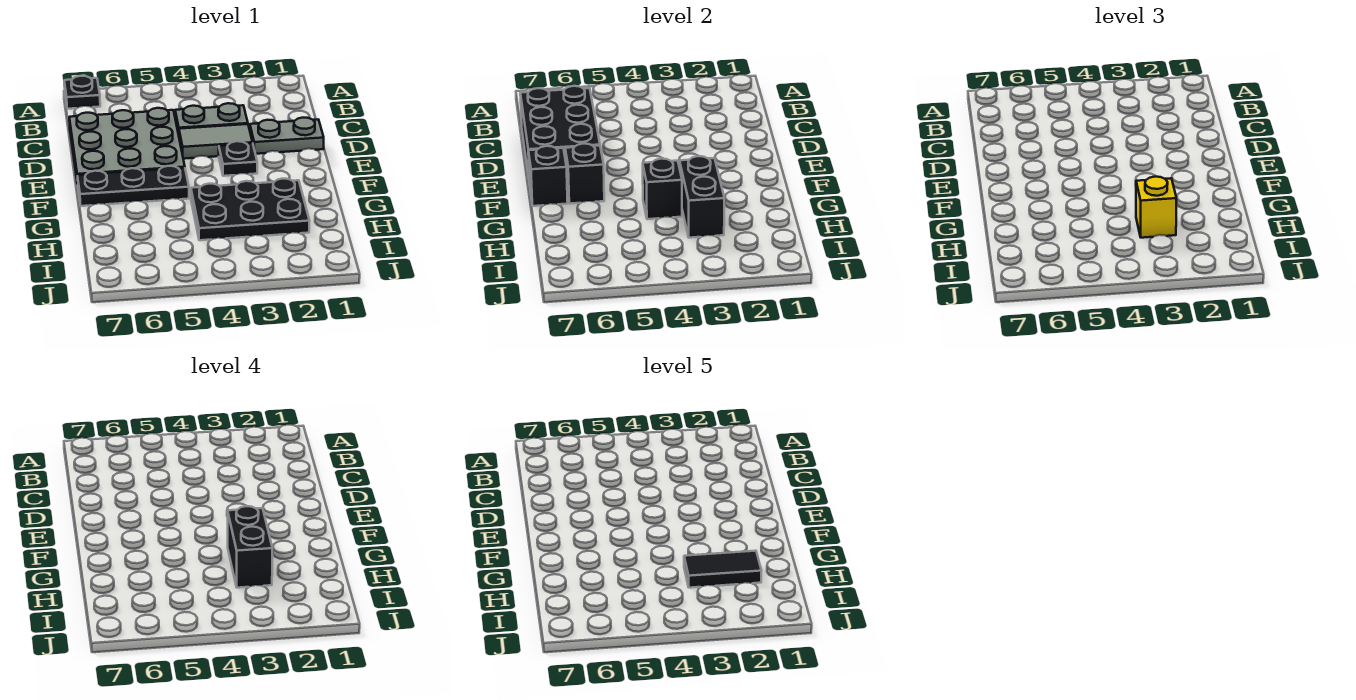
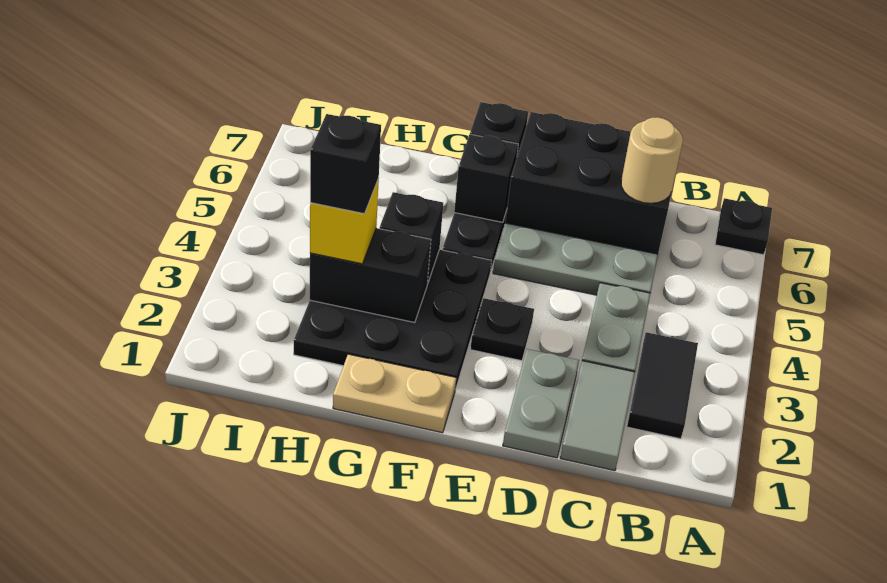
none -> tan round brick C6 level 3
grey tile D3:D4 level 1 -> grey tile C1:C2 level 1
none -> tan plate F1:G1 level 1
black plate G2:H4 level 1 -> black plate F2:H4 level 1
black brick G3:H3 level 4 -> black brick H3 level 4
black tile H2:H3 level 5 -> black tile B2:B3 level 1

